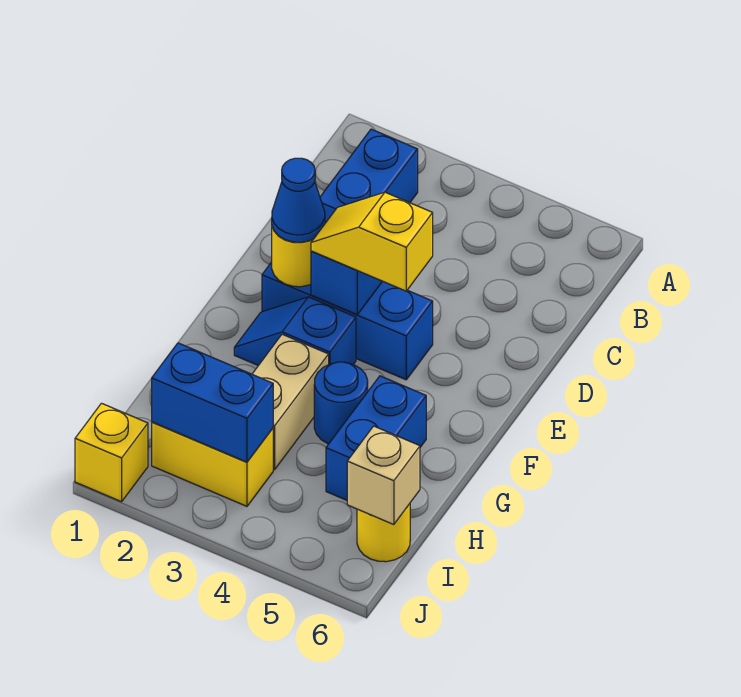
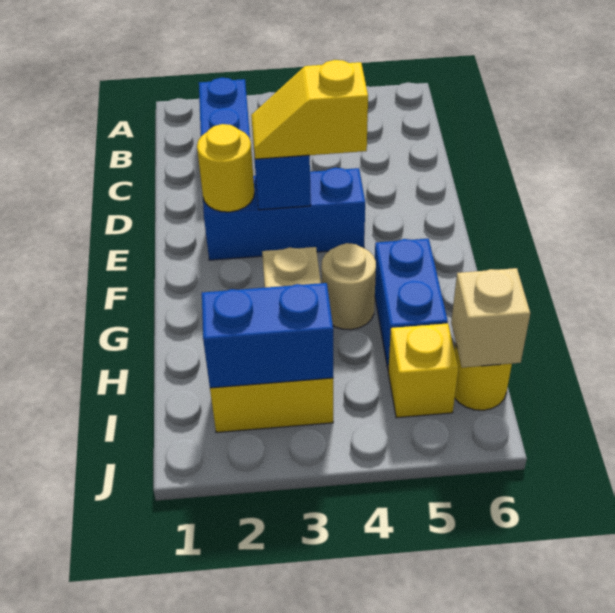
blue cone E2 level 3 -> none
blue slope F2:F3 level 1 top 3 -> none
blue round brick G4 level 1 -> tan round brick G4 level 1
yellow brick J1 level 1 -> yellow brick I5 level 1

